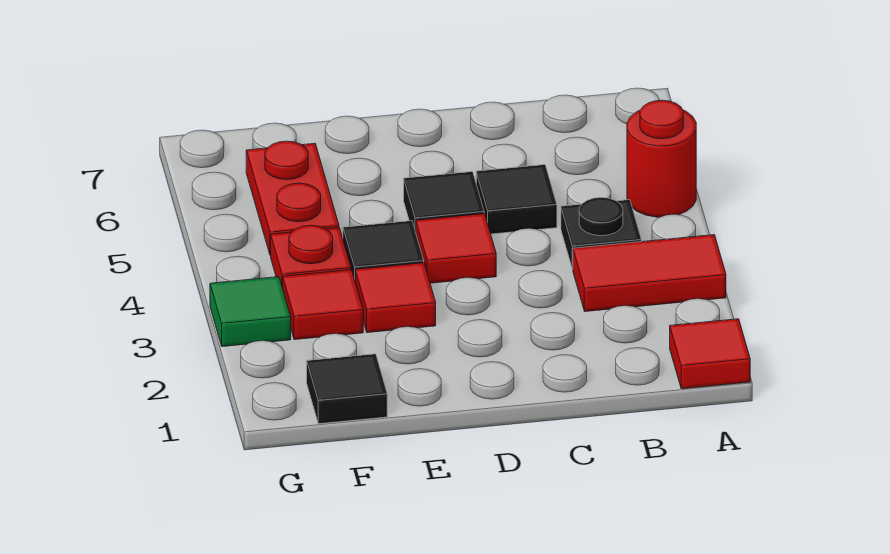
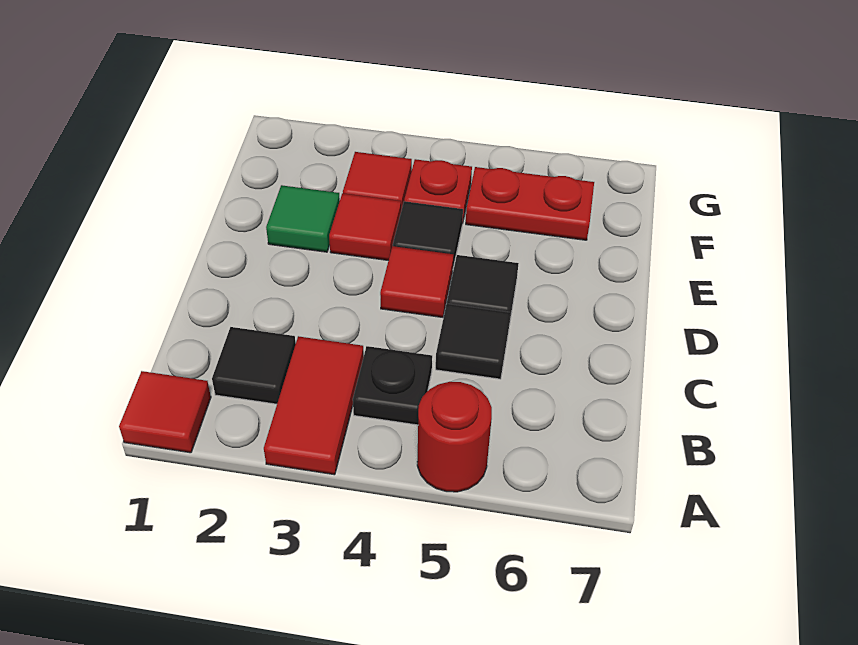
black tile F1 level 1 -> black tile B2 level 1
green tile G3 level 1 -> green tile E2 level 1

